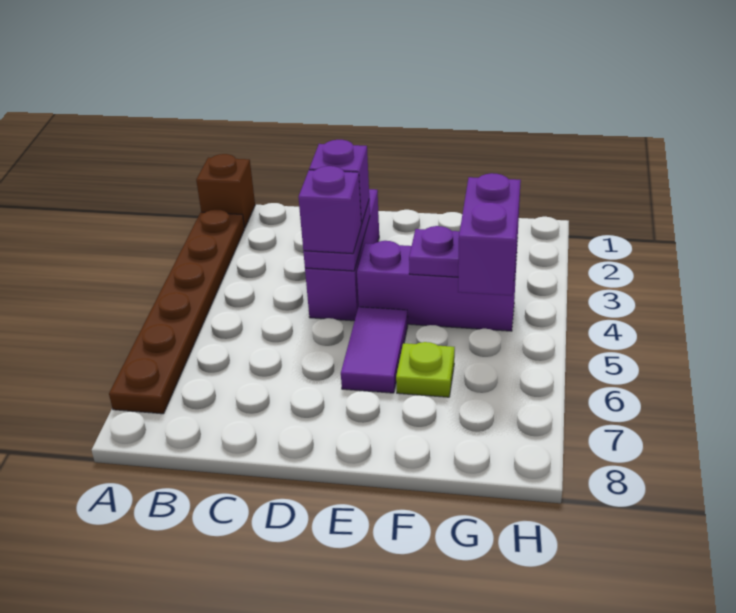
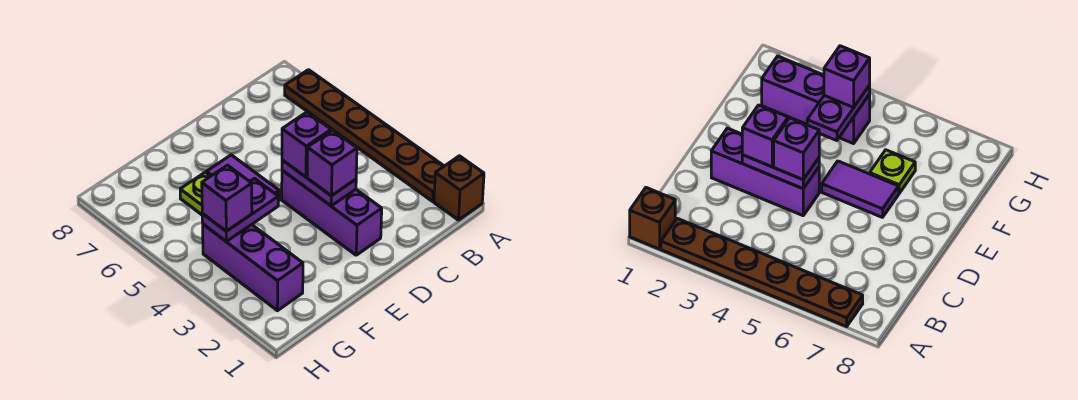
purple brick E4:G4 level 1 -> purple brick G2:G4 level 1
purple brick G4:G5 level 3 -> purple brick G4 level 3

